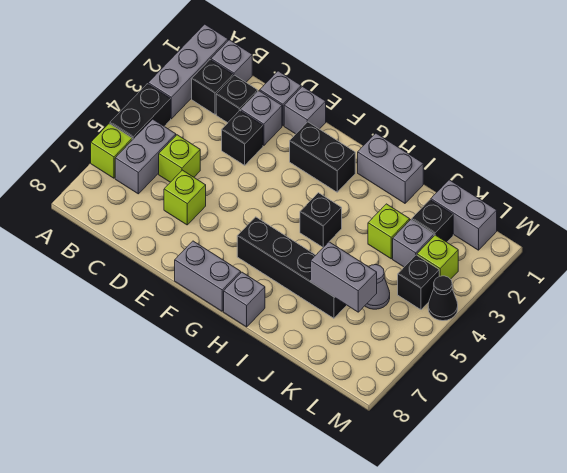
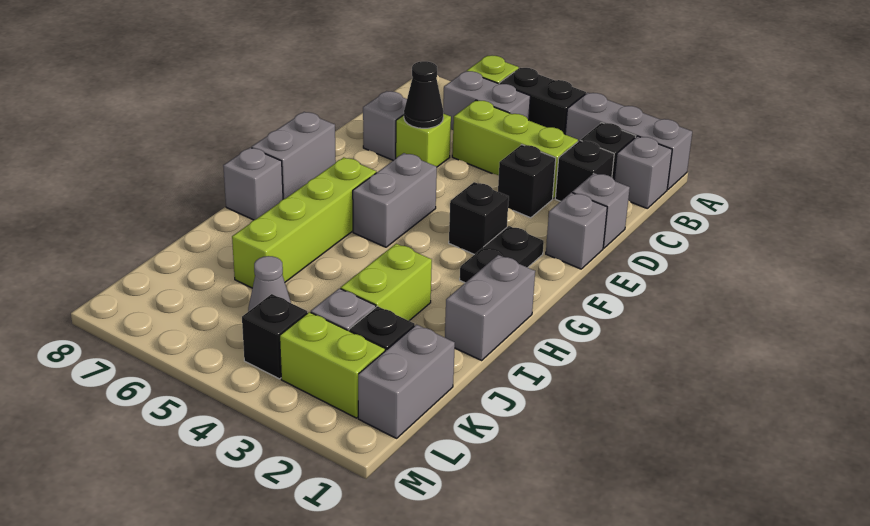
lime brick C5 level 1 -> lime brick C3:C5 level 1
grey brick D2 level 1 -> grey brick D7 level 1
black brick F2:G2 level 1 -> black plate F2:G2 level 1
black brick G6:J6 level 1 -> lime brick G6:J6 level 1
black brick H4 level 1 -> black brick F3 level 1
lime brick J3 level 1 -> lime brick I3:J3 level 1
grey brick J6:K6 level 2 -> grey brick F5:G5 level 1
lime brick L3 level 1 -> lime brick L2:L3 level 1
black cone M4 level 1 -> black cone D6 level 2

